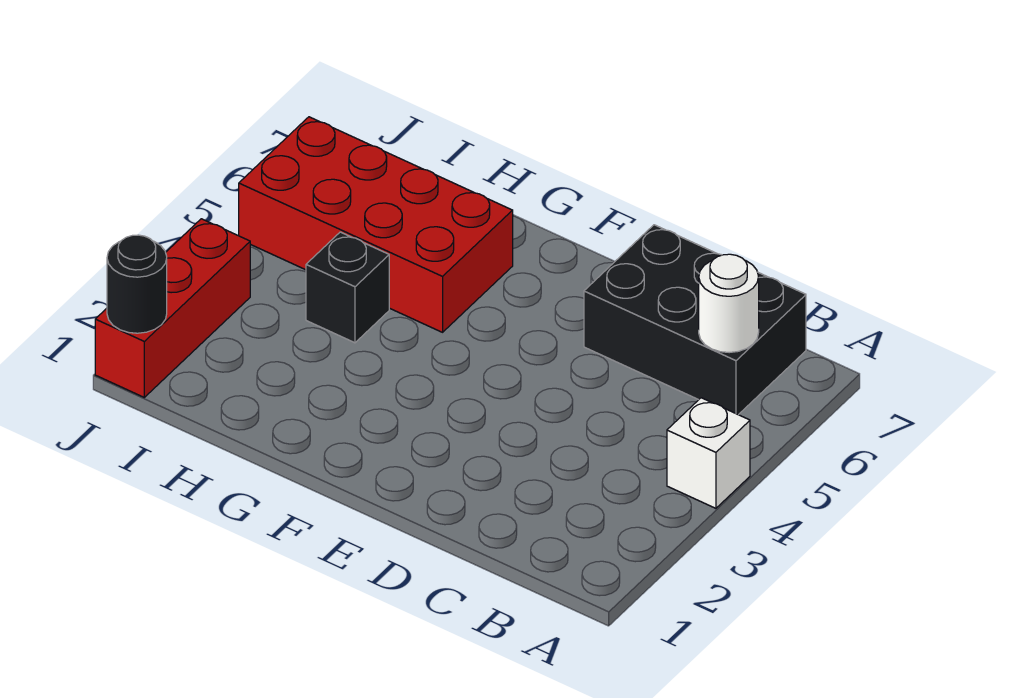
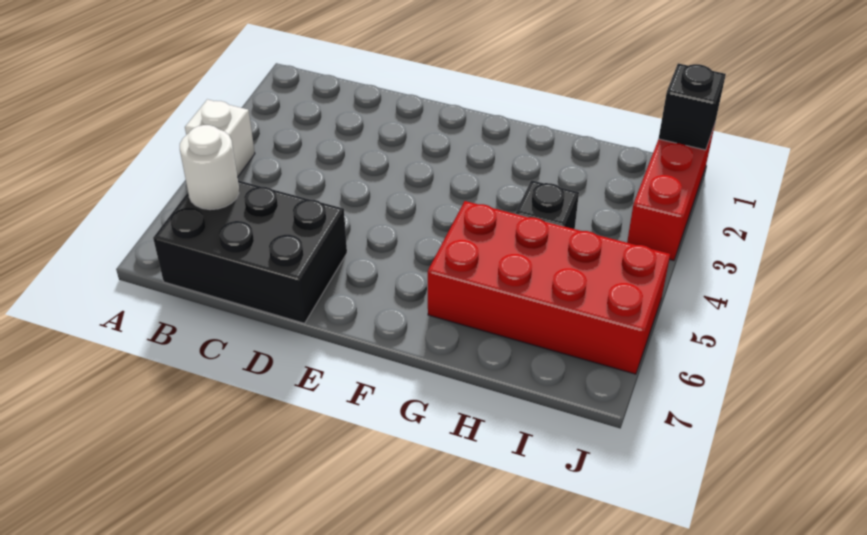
black round brick J1 level 2 -> black brick J1 level 2

